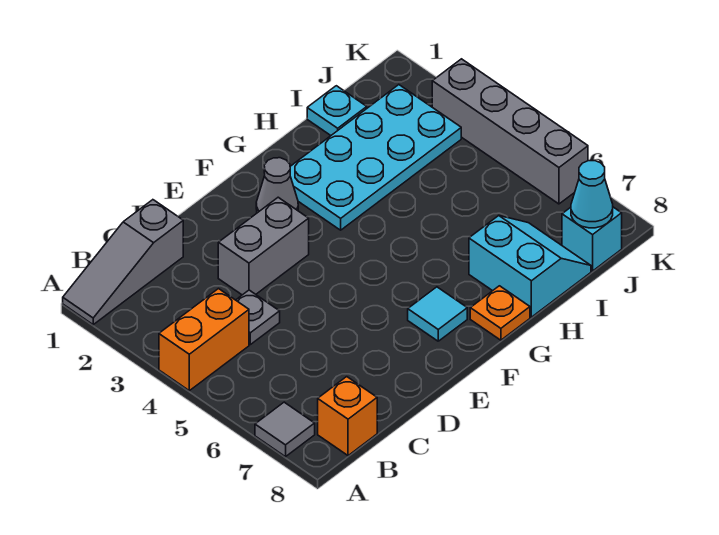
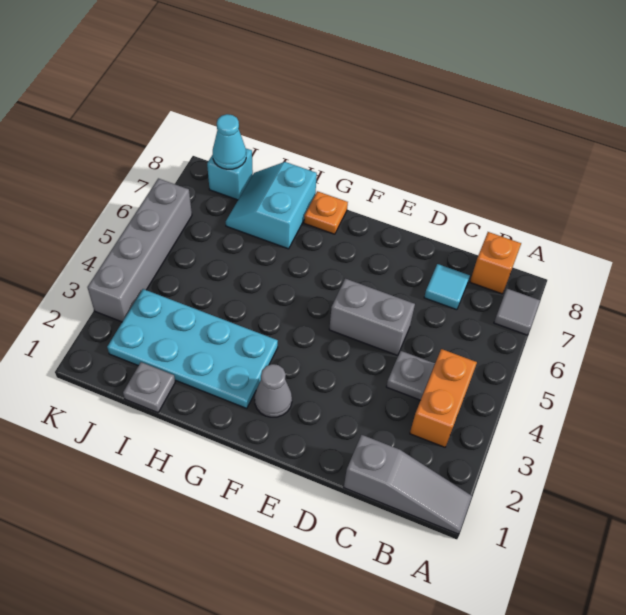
orange brick A4:B4 level 1 -> orange brick B3:B4 level 1
grey brick D3:E3 level 1 -> grey brick D5:E5 level 1
cyan tile F7 level 1 -> cyan tile C7 level 1
cyan plate I1 level 1 -> grey plate I1 level 1

